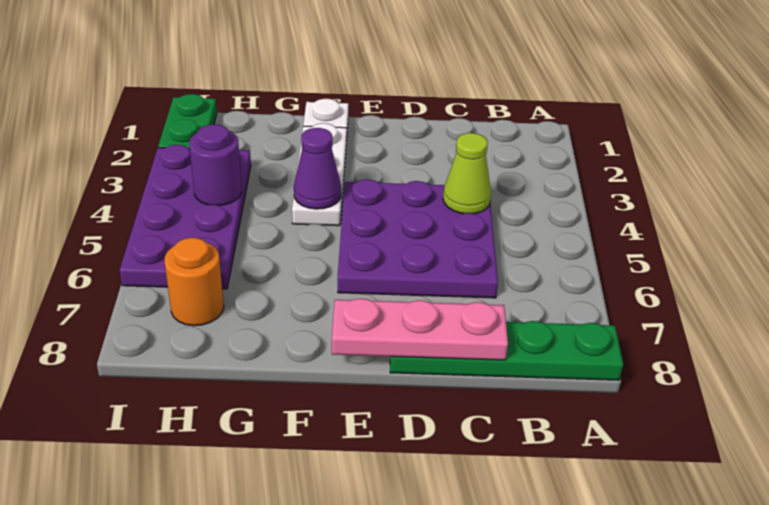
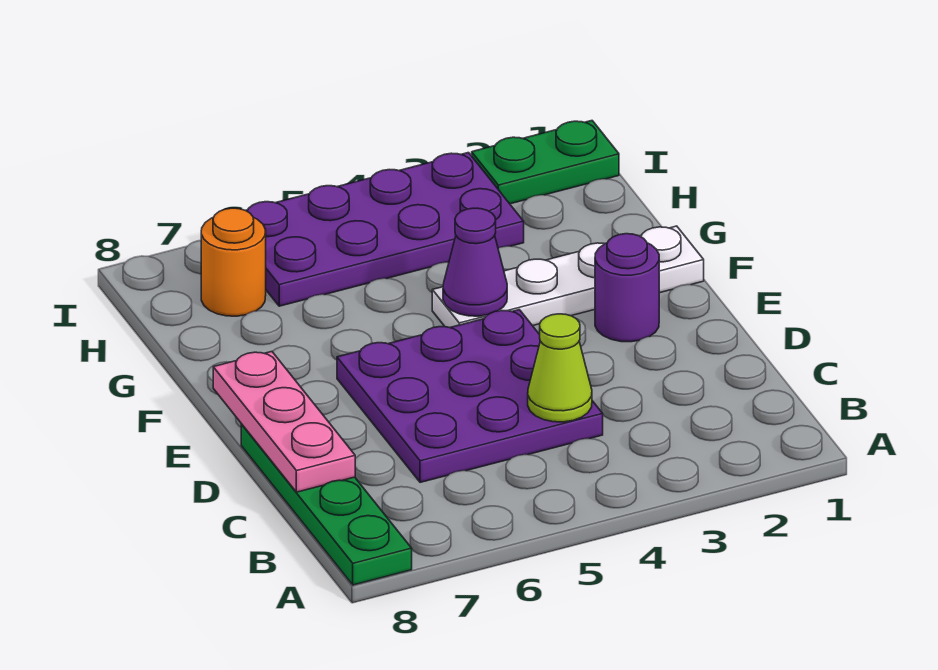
purple round brick H4 level 2 -> purple round brick E2 level 1

